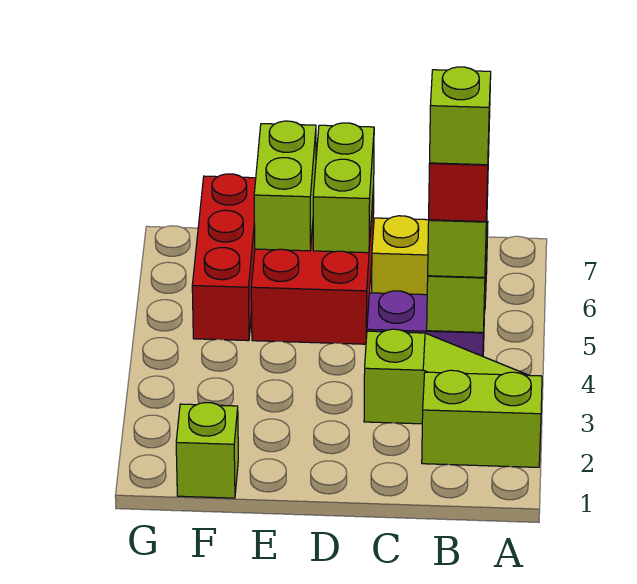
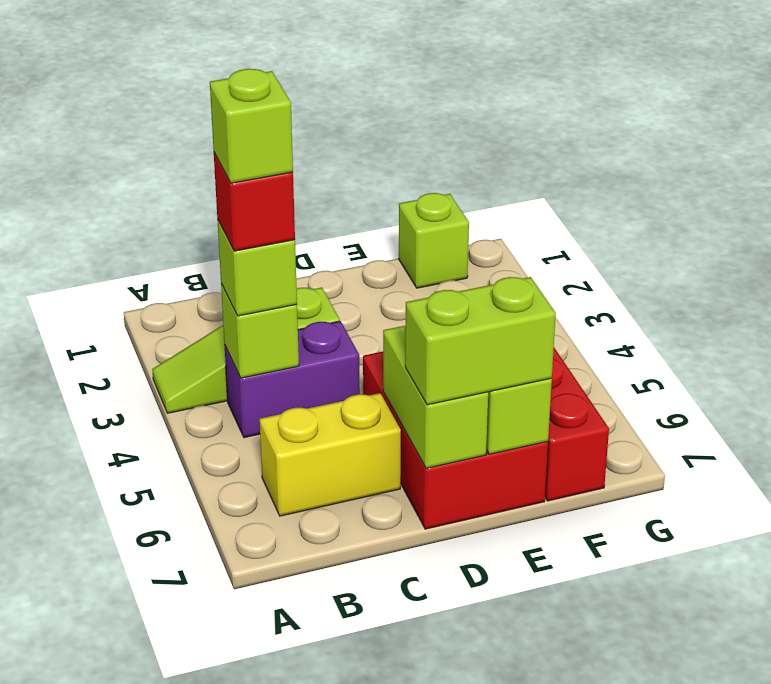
lime brick A2:B2 level 1 -> lime brick D7:E7 level 3

